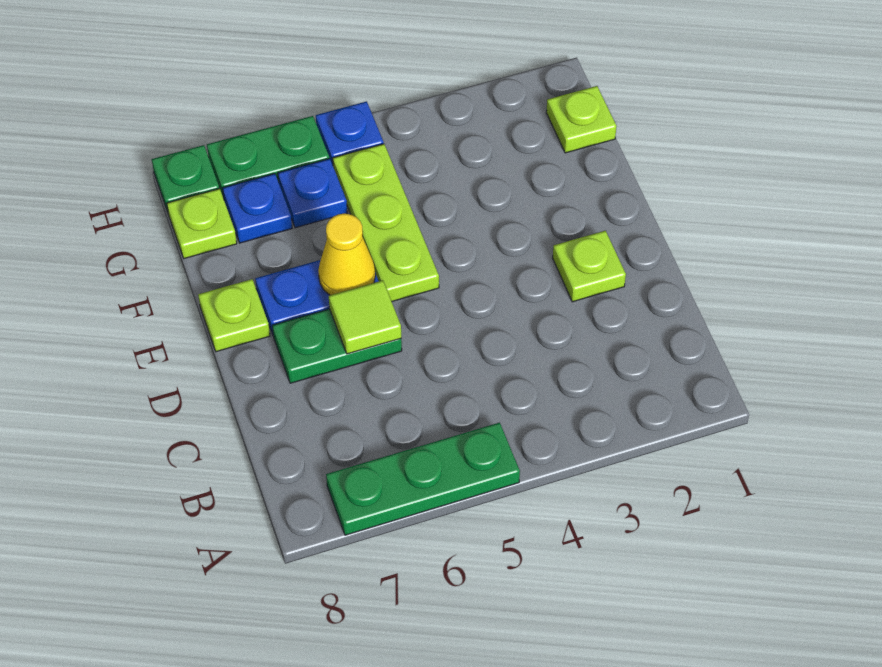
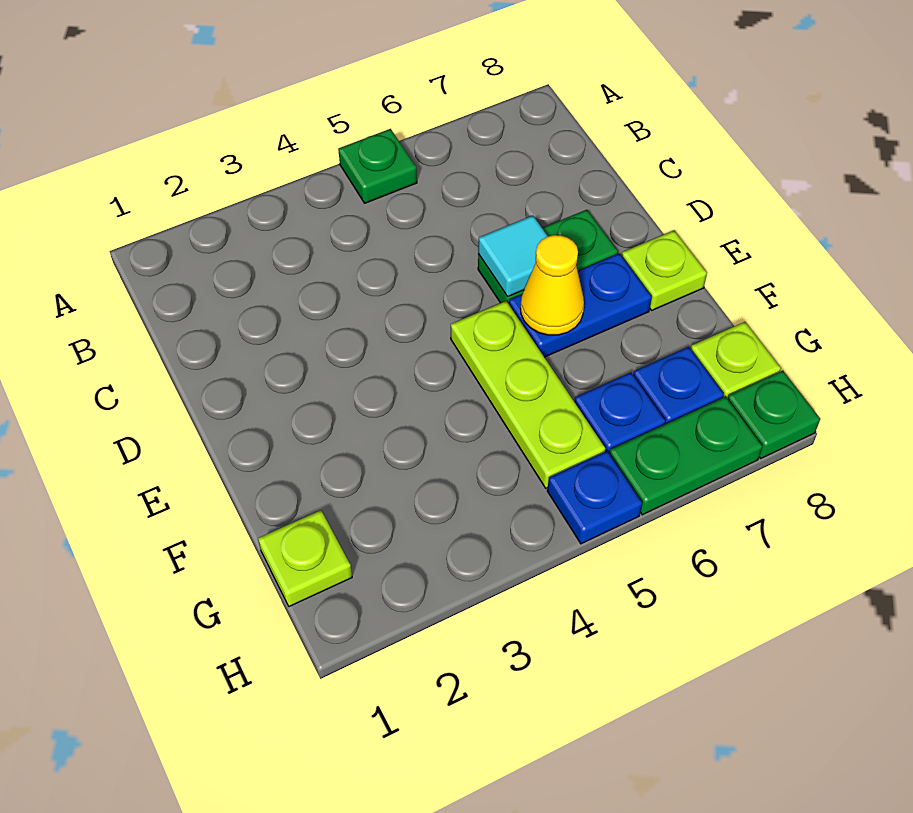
green plate A5:A7 level 1 -> green plate A5 level 1
lime plate D2 level 1 -> none
lime tile D6 level 2 -> cyan tile D6 level 2

